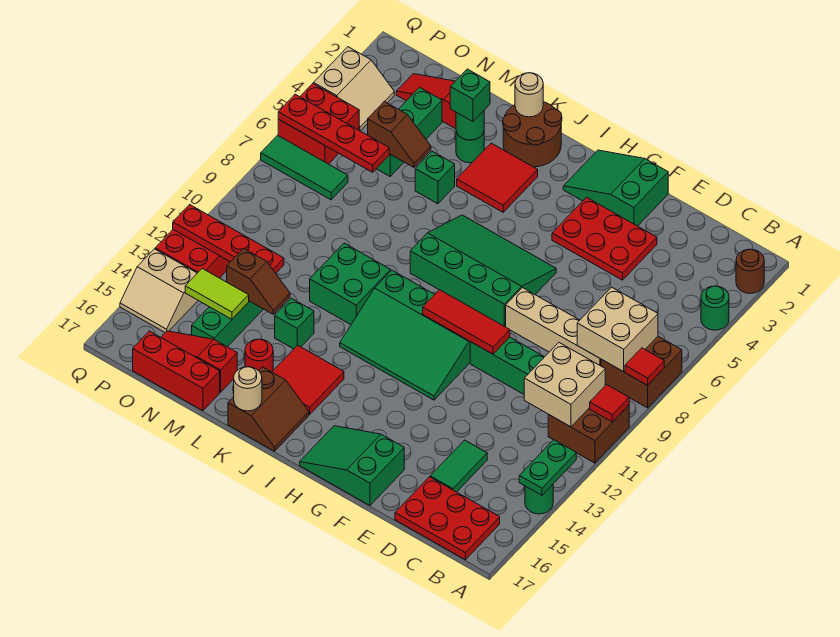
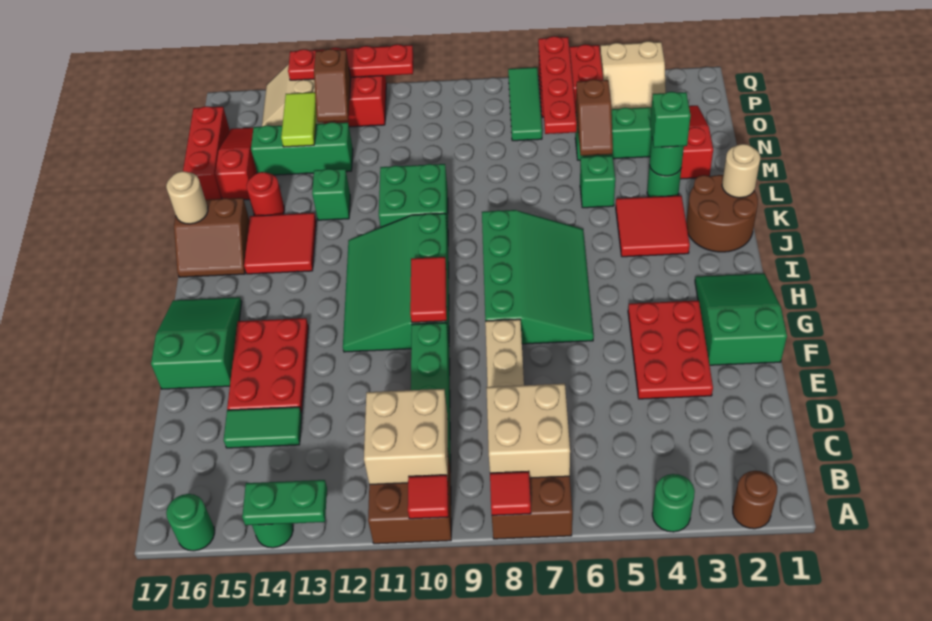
none -> green round brick A16 level 1
red plate B16:D17 level 1 -> red plate E14:G15 level 1
red tile F10:H10 level 2 -> red tile G10:H10 level 2
brown slope M13:N13 level 2 top N -> brown slope O13:P13 level 2 top P
red plate N12:Q12 level 2 -> red plate Q11:Q14 level 2

